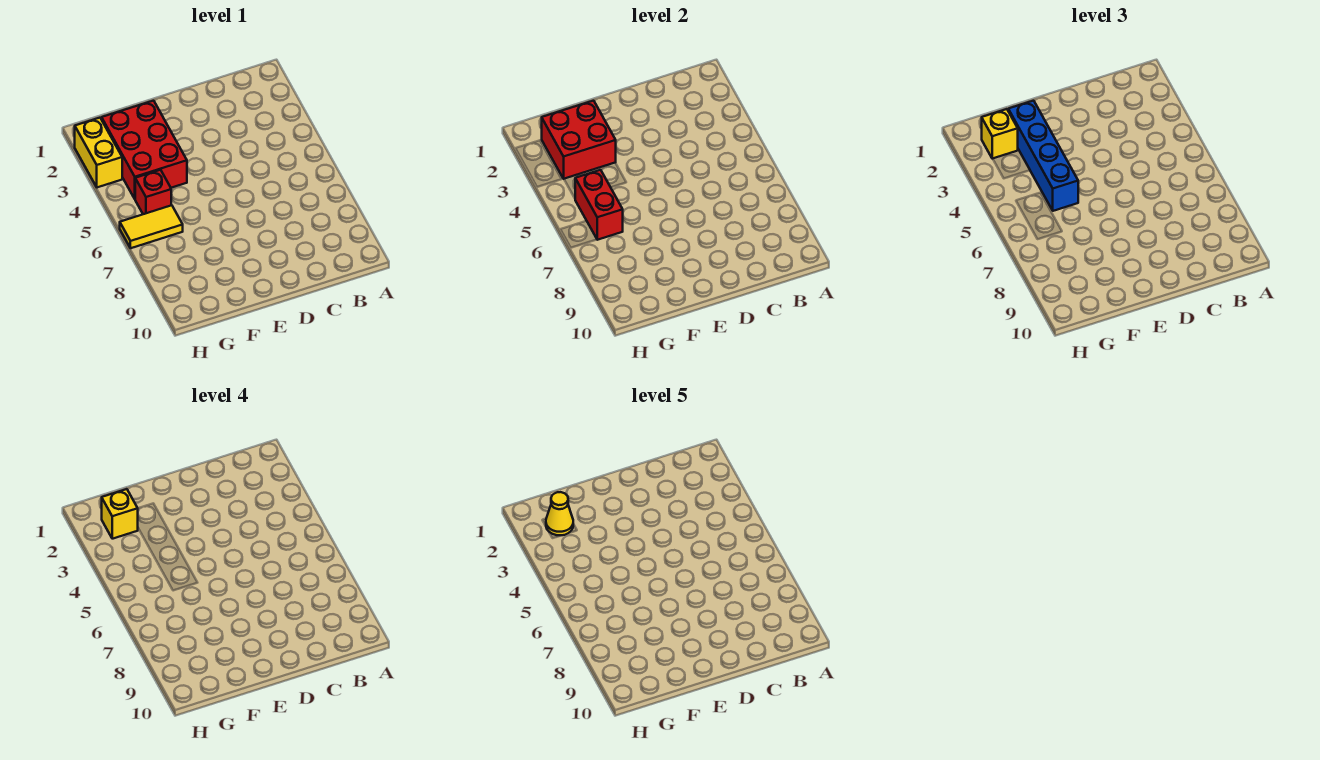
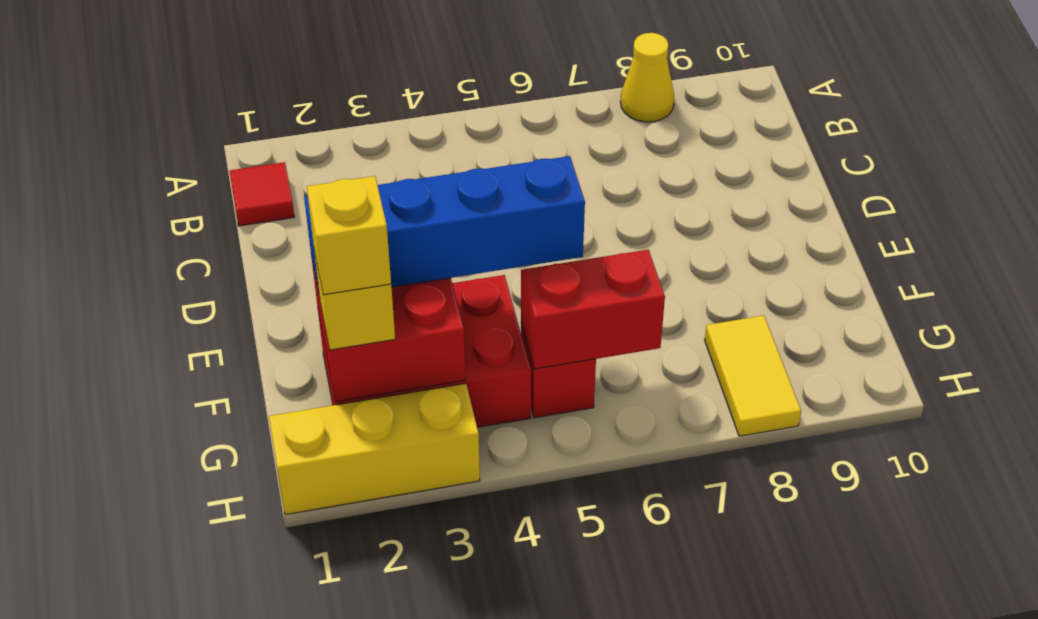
none -> red tile B1 level 1
yellow cone G2 level 5 -> yellow cone A8 level 1
yellow tile G6:H6 level 1 -> yellow tile G8:H8 level 1
yellow brick H2:H3 level 1 -> yellow brick H1:H3 level 1

